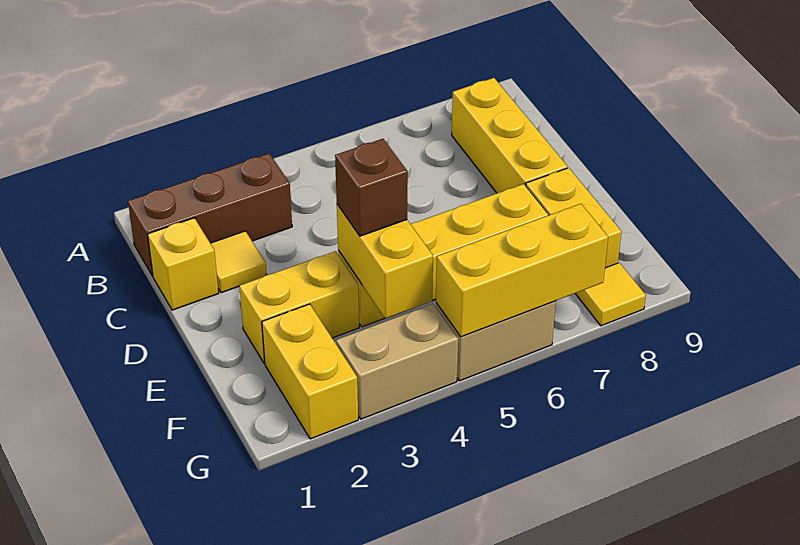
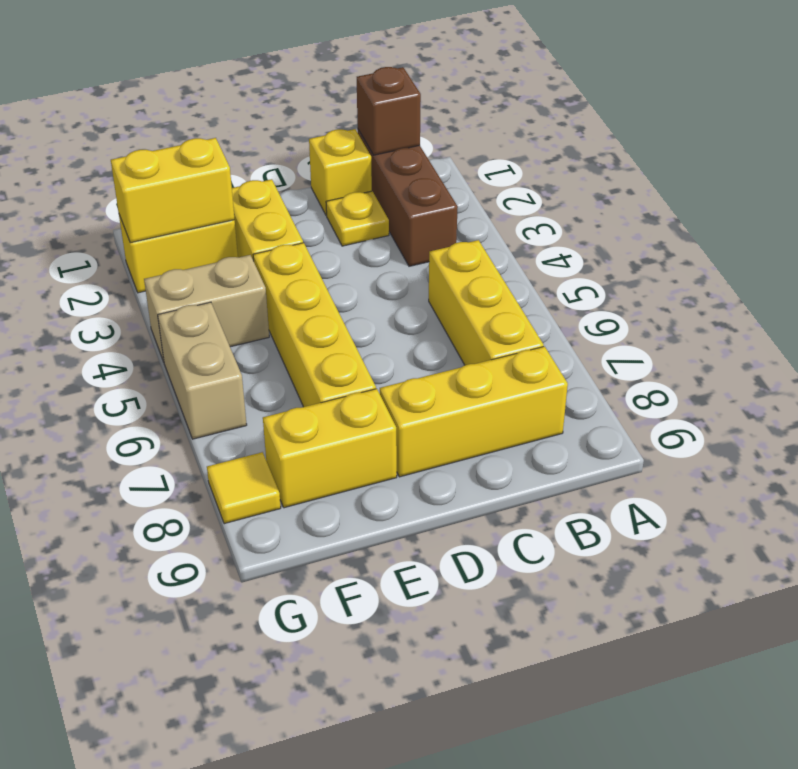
yellow tile C2 level 1 -> yellow plate C2 level 1
yellow brick E4:F4 level 2 -> yellow brick F2:G2 level 2
brown brick E4 level 3 -> brown brick B1 level 2
tan brick G3:G4 level 1 -> tan brick F4:G4 level 1
yellow brick G5:G7 level 2 -> yellow brick B5:B7 level 1

